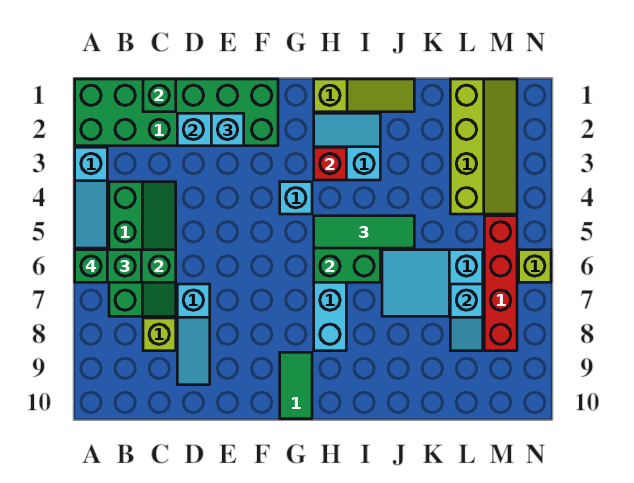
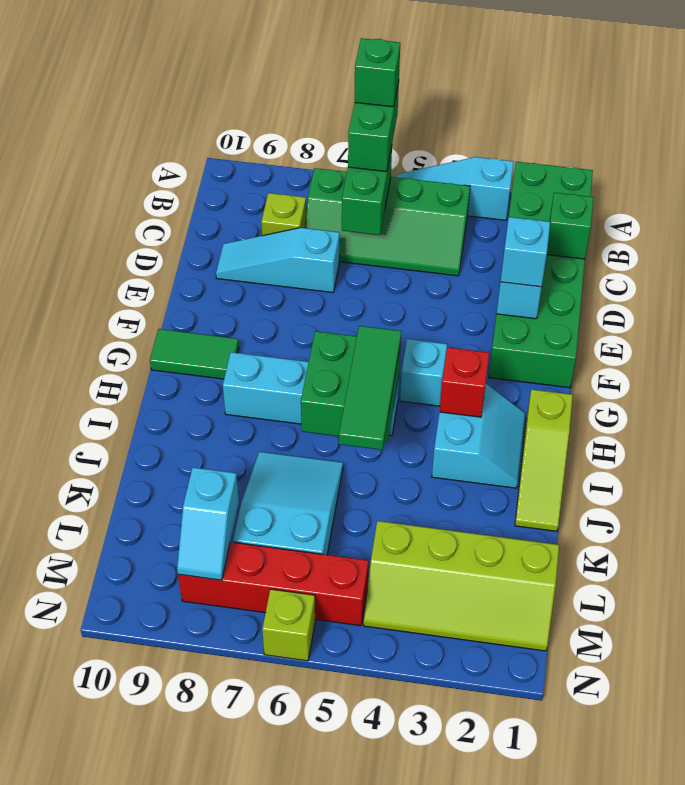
cyan slope L7:L8 level 2 top 7 -> cyan slope L8:M8 level 2 top L

